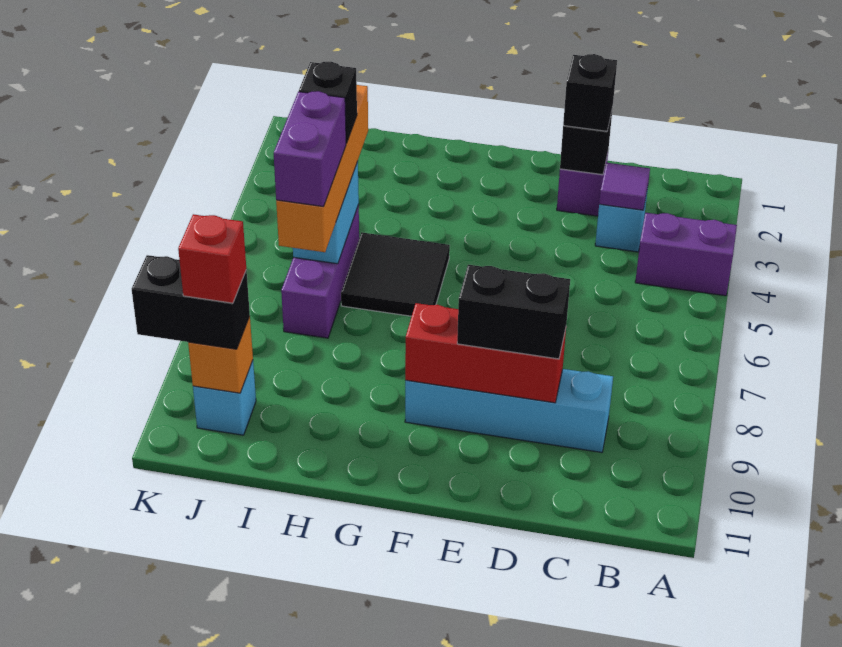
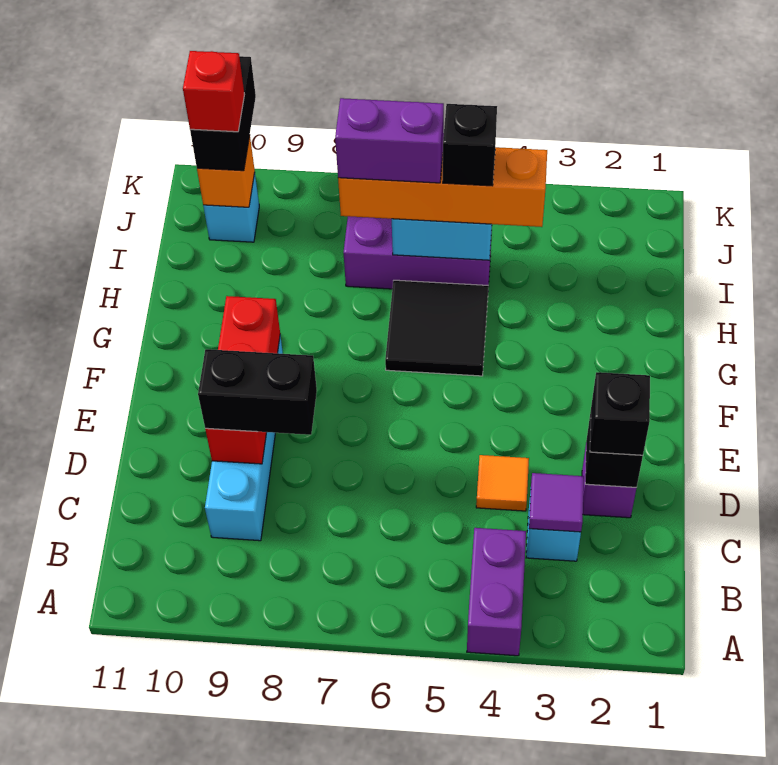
none -> orange tile D4 level 1
black brick D9:E9 level 3 -> black brick D8:D9 level 3

